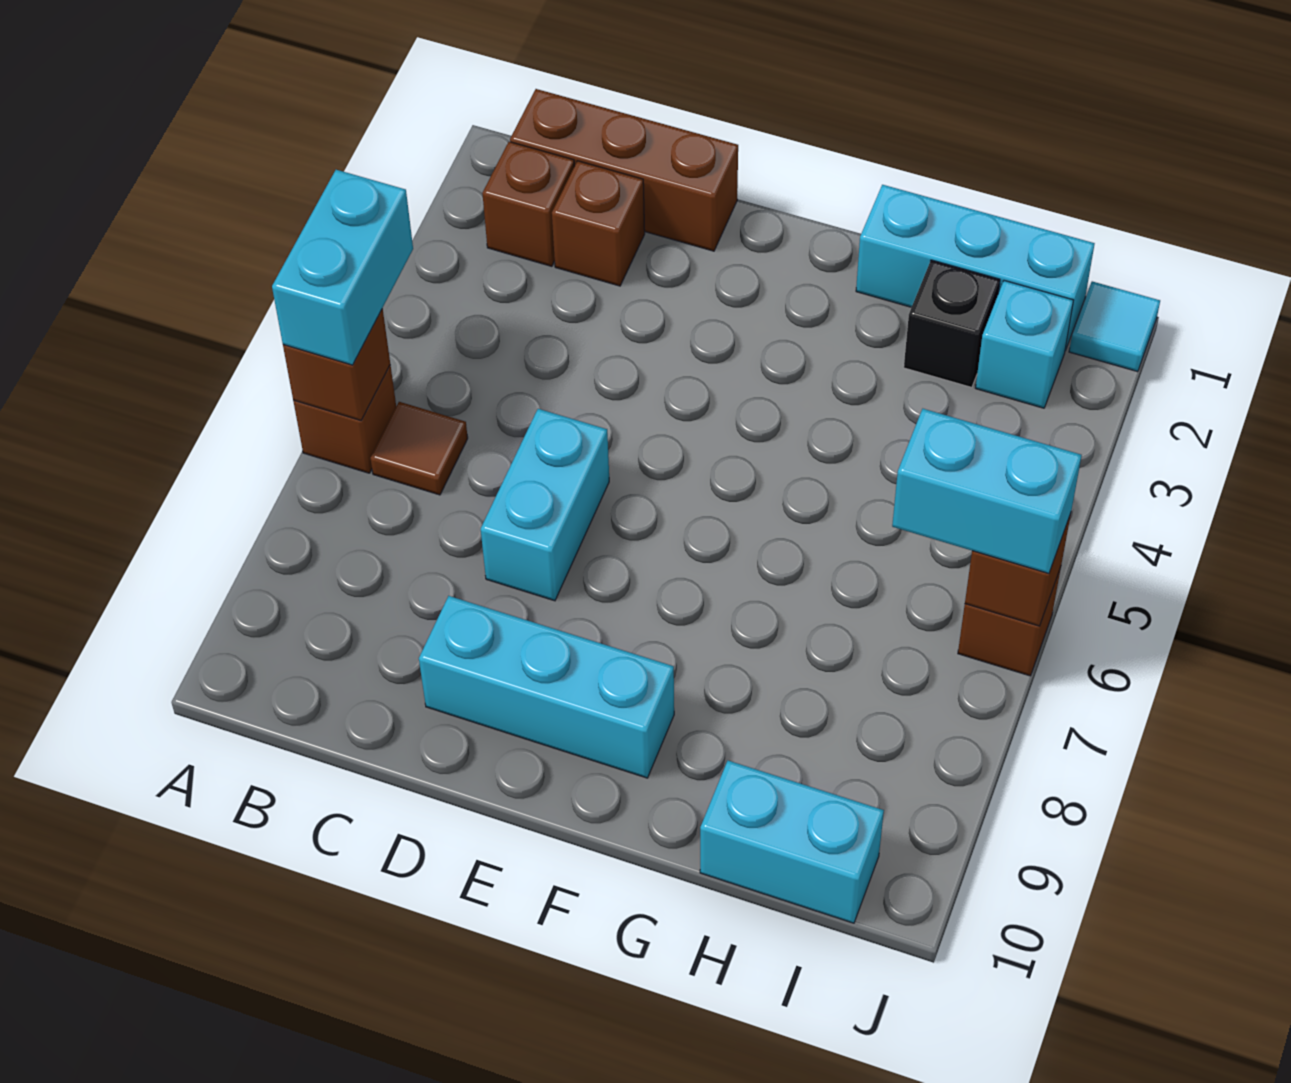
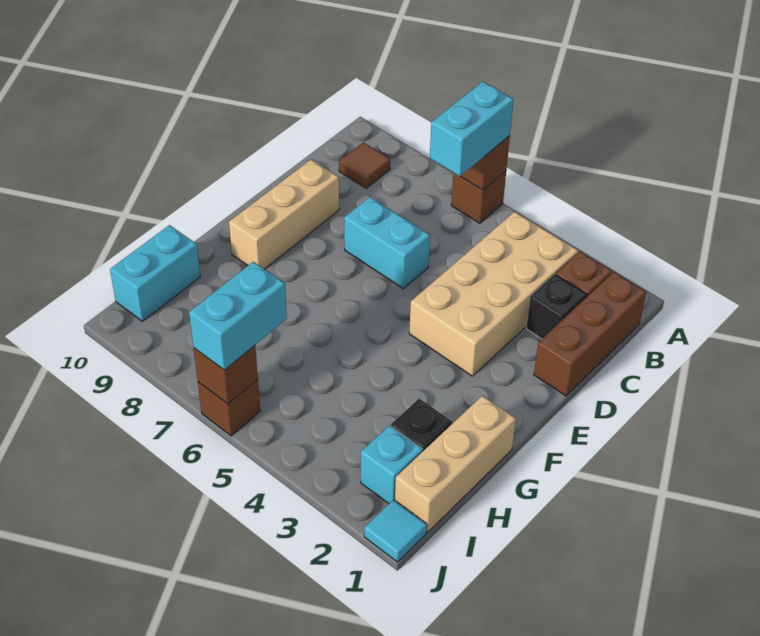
cyan brick A5:A6 level 3 -> cyan brick A6:B6 level 3
none -> tan brick B3:E4 level 1
brown tile B6 level 1 -> brown tile B9 level 1
brown brick C2 level 1 -> black brick C2 level 1
cyan brick D9:F9 level 1 -> tan brick D9:F9 level 1
cyan brick G1:I1 level 1 -> tan brick G1:I1 level 1

